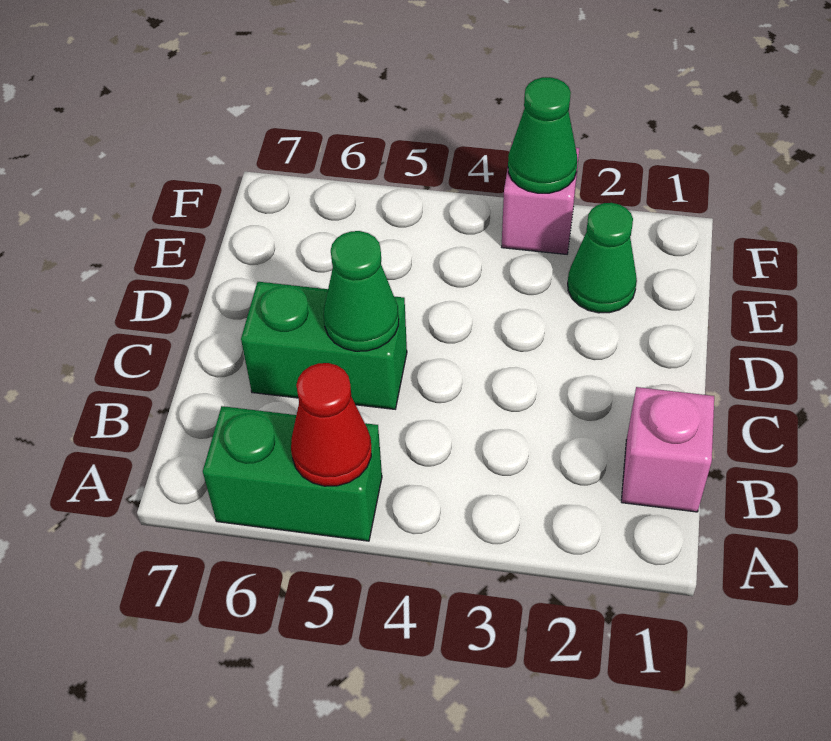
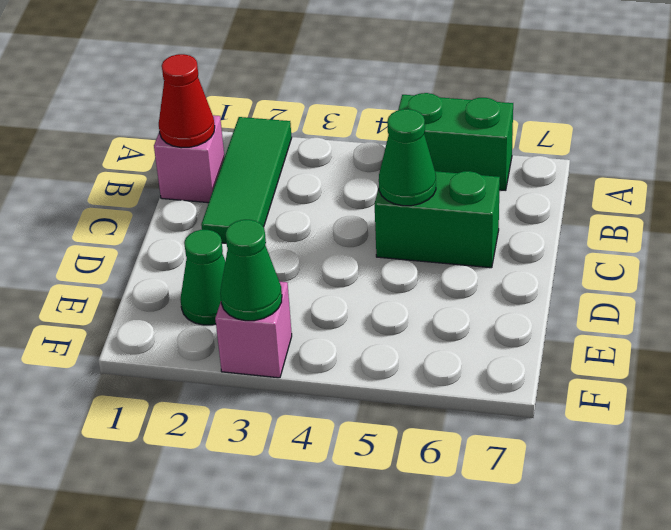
none -> green tile A2:C2 level 1
red cone A5 level 2 -> red cone B1 level 2

